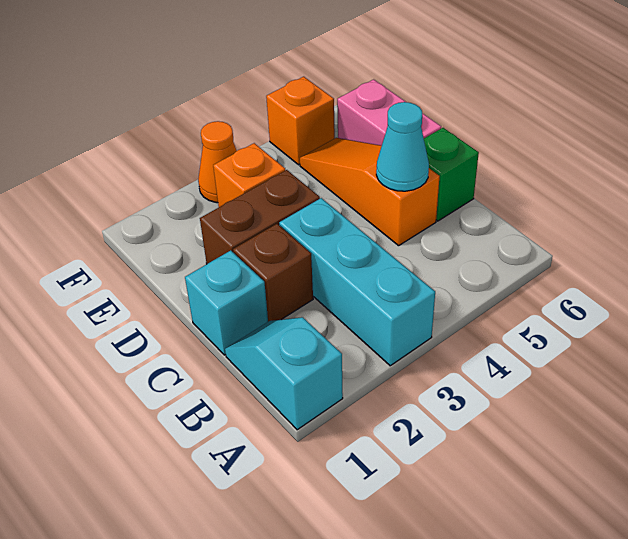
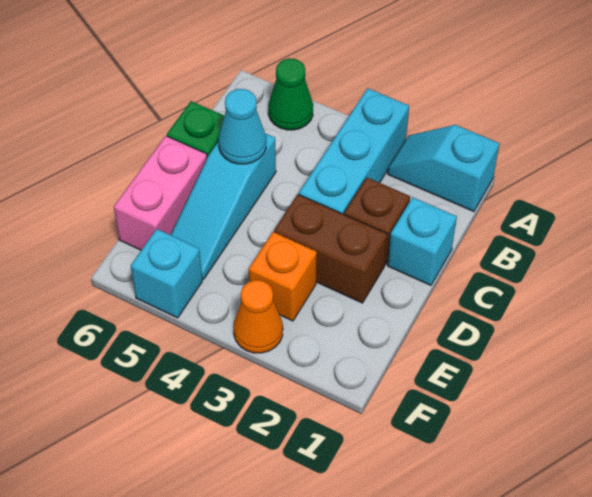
cyan slope A1:B1 level 1 top A -> cyan slope A1:A2 level 1 top 1
none -> green cone A5 level 1
orange slope C5:E5 level 1 top C -> cyan slope C5:E5 level 1 top C
orange brick F5 level 1 -> cyan brick F5 level 1

